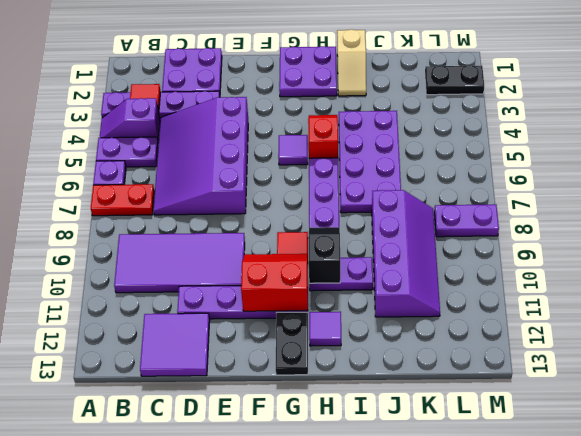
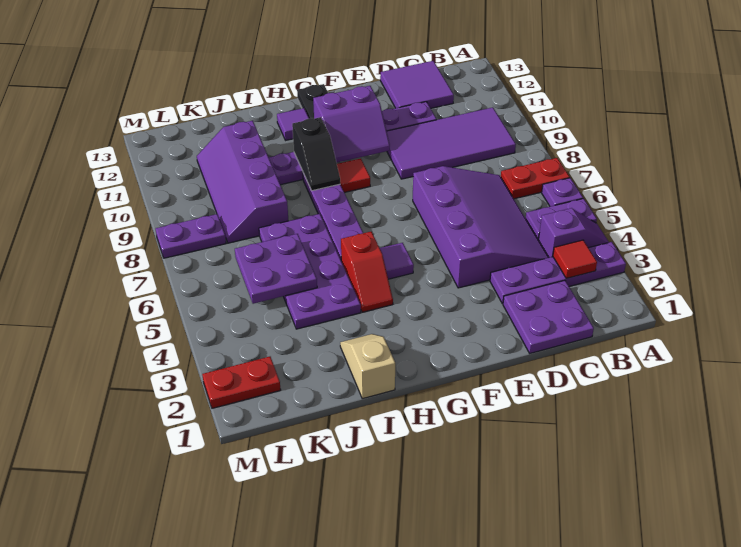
red slope F10:G11 level 2 top 11 -> purple slope F10:G11 level 2 top 11
purple plate G1:H2 level 1 -> purple plate J5:K6 level 2
black plate L2:M2 level 1 -> red plate L2:M2 level 1

